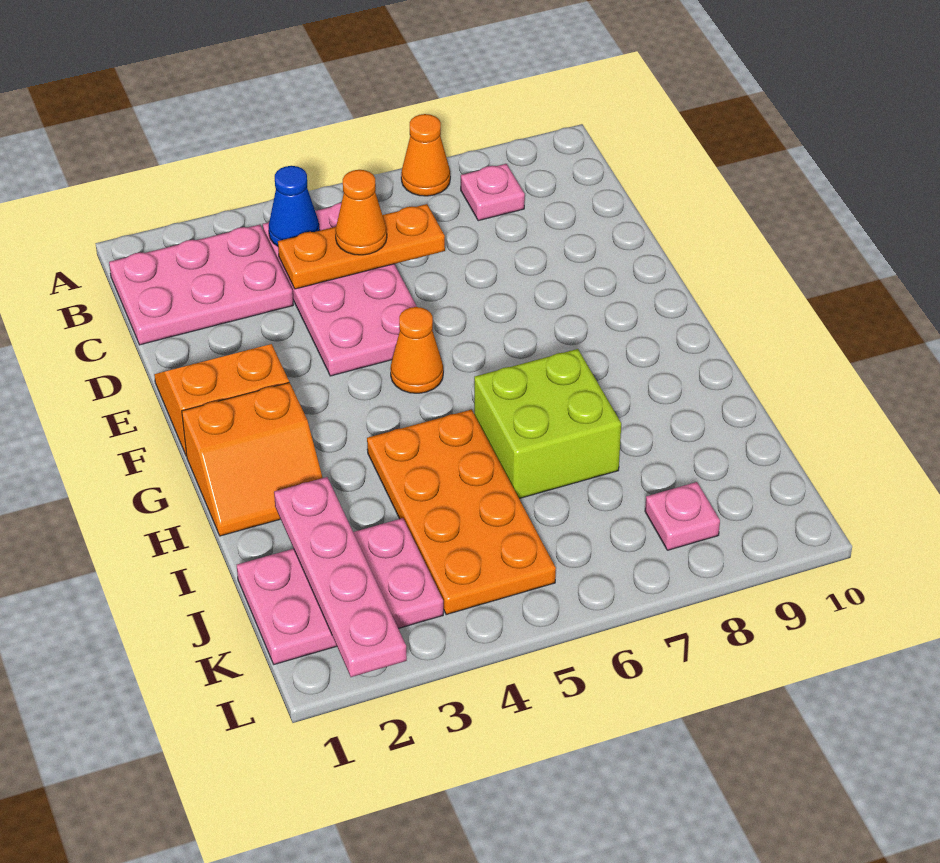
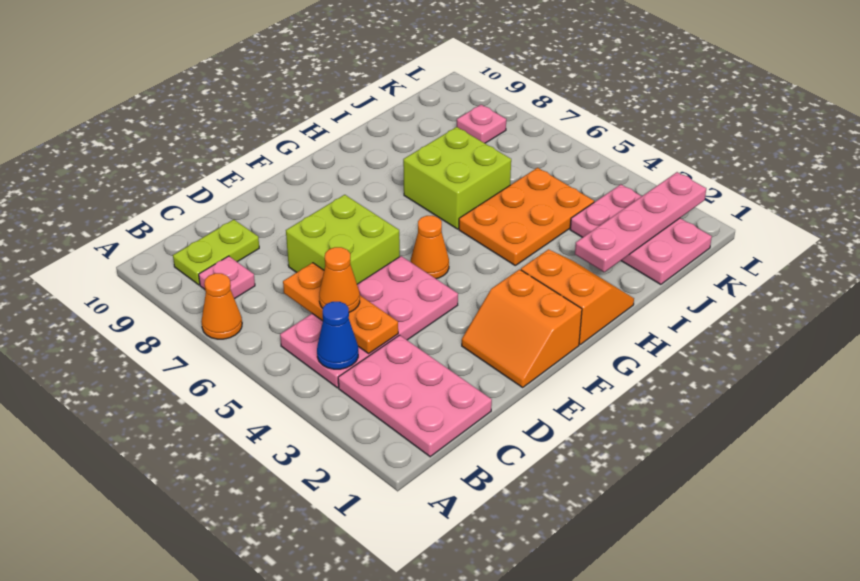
none -> lime plate B9:C9 level 1
none -> lime brick D6:E7 level 1
orange plate H4:K5 level 1 -> orange plate H4:J5 level 1

